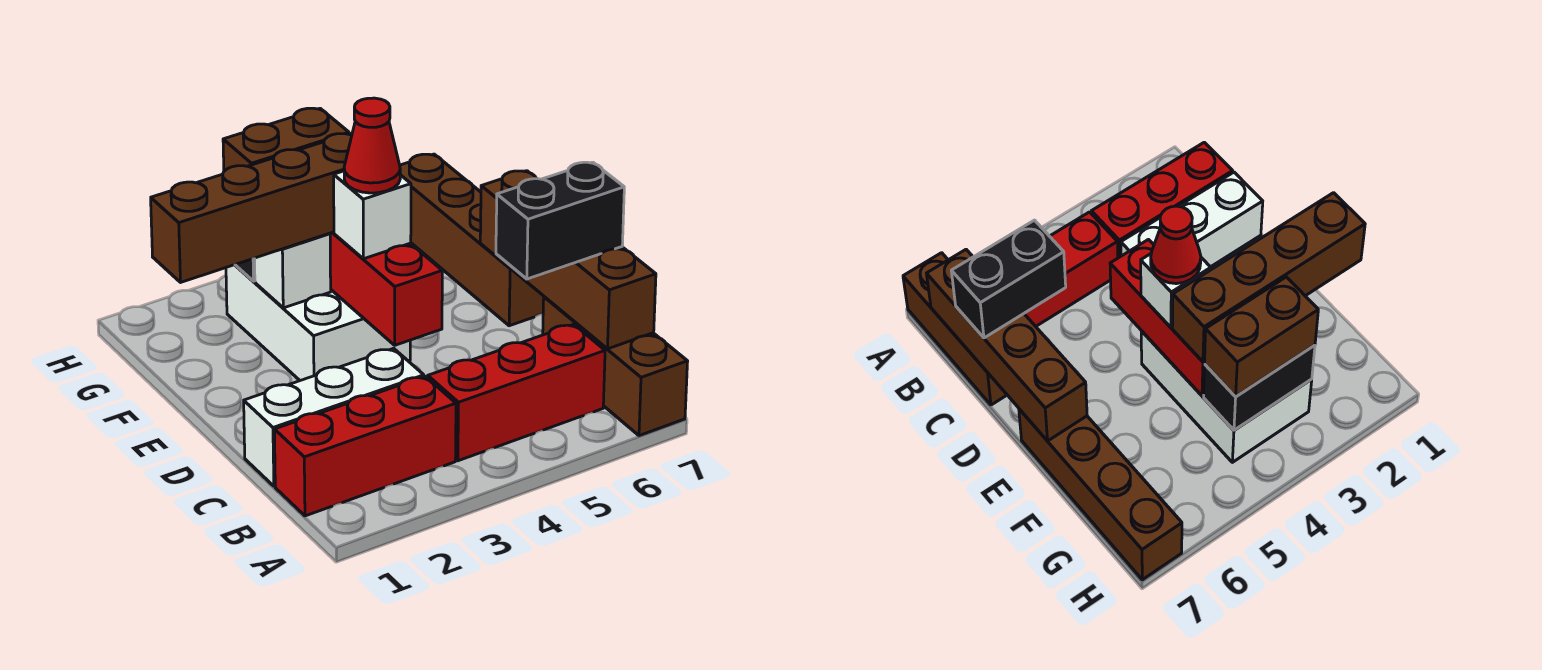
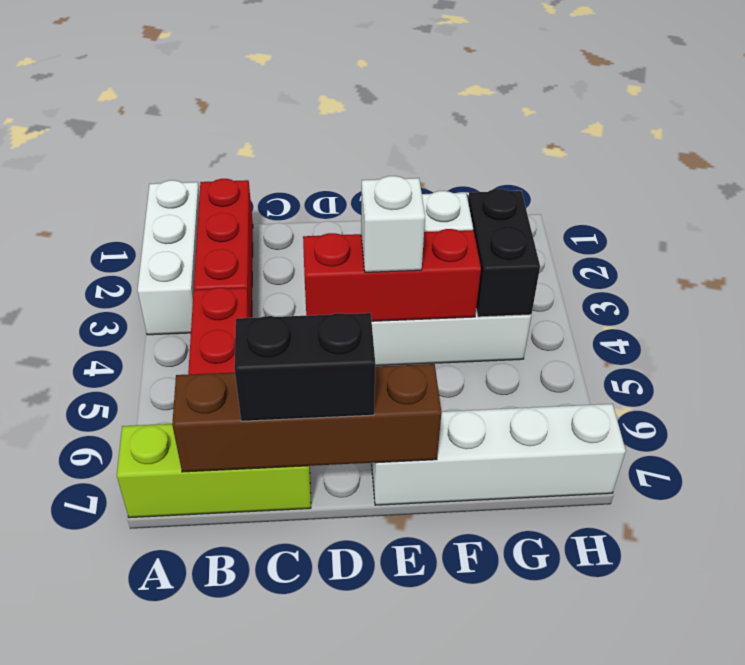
brown brick A7:C7 level 1 -> lime brick A7:C7 level 1
white brick C1:C3 level 1 -> white brick A1:A3 level 1
black brick C6:C7 level 3 -> black brick C7:D7 level 3
red cone E4 level 4 -> none
brown brick E7:H7 level 1 -> white brick E7:H7 level 1
brown brick F1:F4 level 3 -> none
brown brick G3:G4 level 3 -> none

